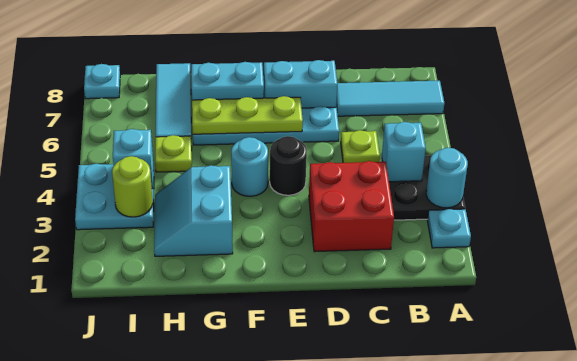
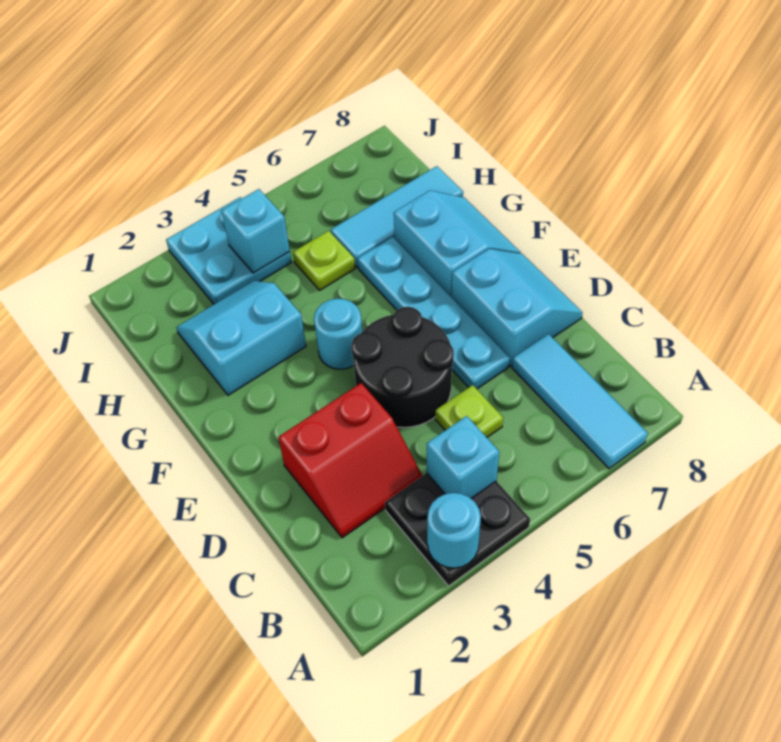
cyan plate A2 level 1 -> none
red brick C2:D3 level 1 -> red slope C2:D3 level 1 top D
black round brick E4 level 1 -> black round brick D4:E5 level 1
lime plate E6:G6 level 2 -> none
lime round brick I3 level 2 -> none
cyan plate J8 level 1 -> none

